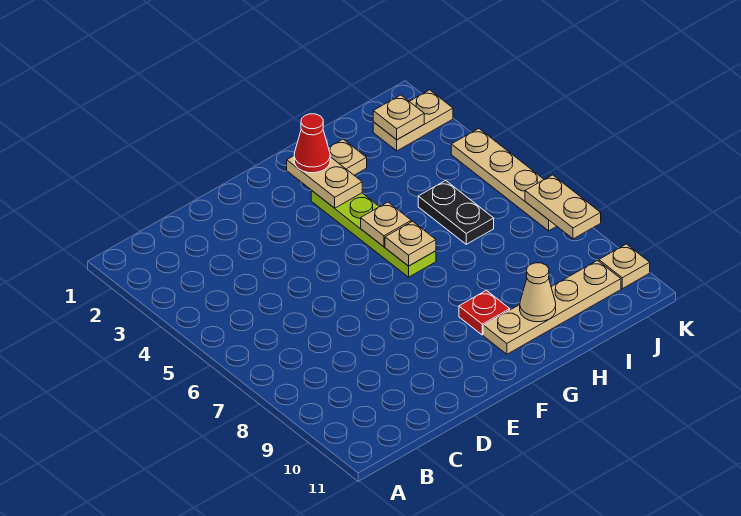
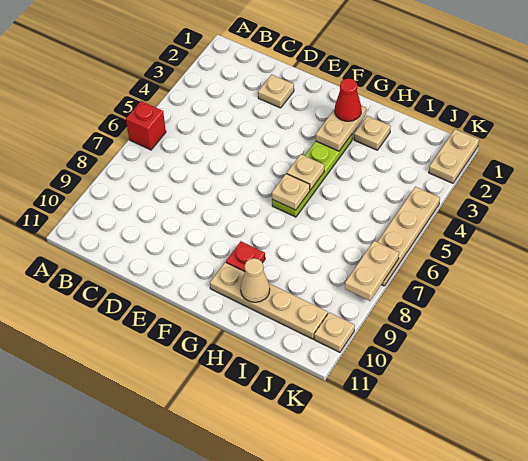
none -> red brick A6 level 1
black plate I5:I6 level 1 -> none
tan plate J2:K2 level 1 -> tan plate K1:K2 level 1
tan plate J2 level 2 -> tan plate D2 level 1

